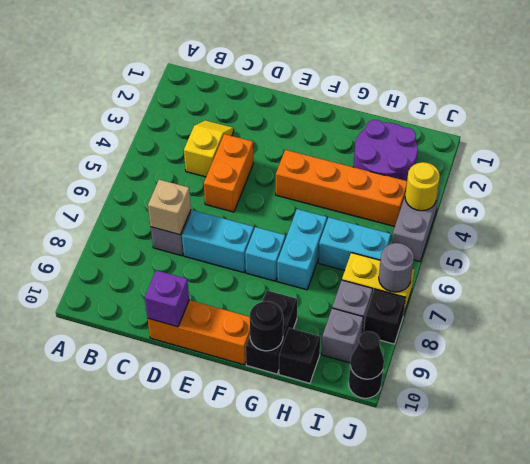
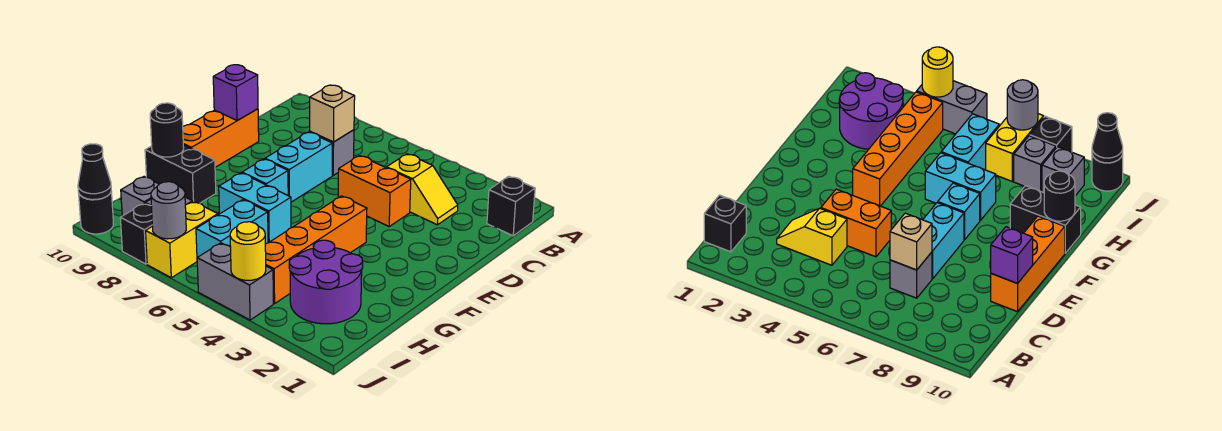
black brick H10 level 1 -> black brick B1 level 1

